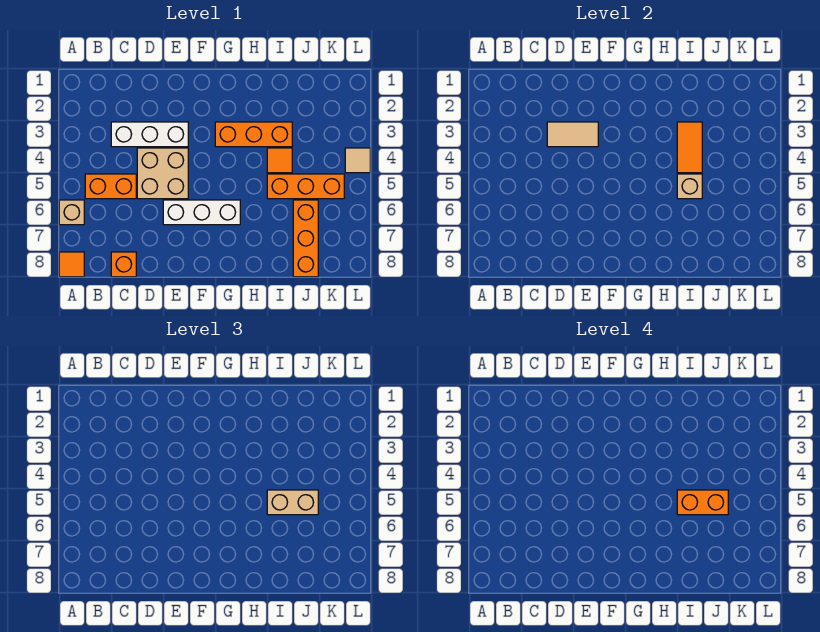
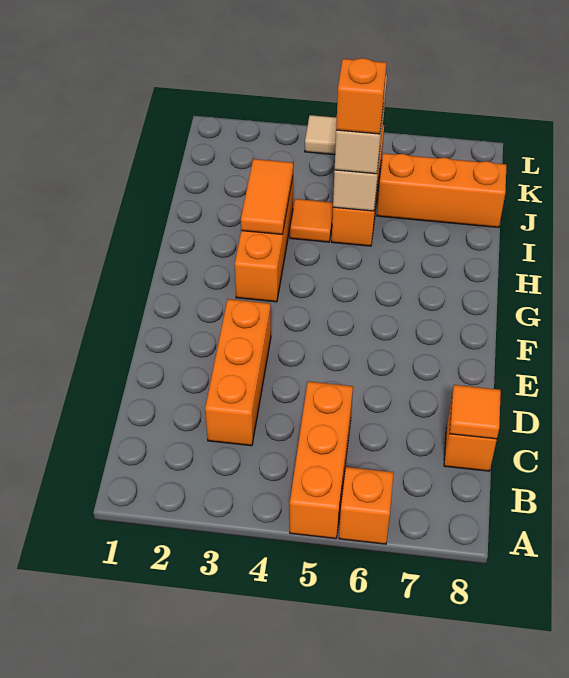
tan brick A6 level 1 -> orange brick A6 level 1
orange tile A8 level 1 -> orange tile C8 level 2
orange brick B5:C5 level 1 -> orange brick A5:C5 level 1
white brick C3:E3 level 1 -> orange brick C3:E3 level 1
tan tile D3:E3 level 2 -> none
tan brick D4:E5 level 1 -> none
white brick E6:G6 level 1 -> none
orange tile I3:I4 level 2 -> orange tile H3:I3 level 2
orange brick I5:J5 level 4 -> orange brick I5 level 4

